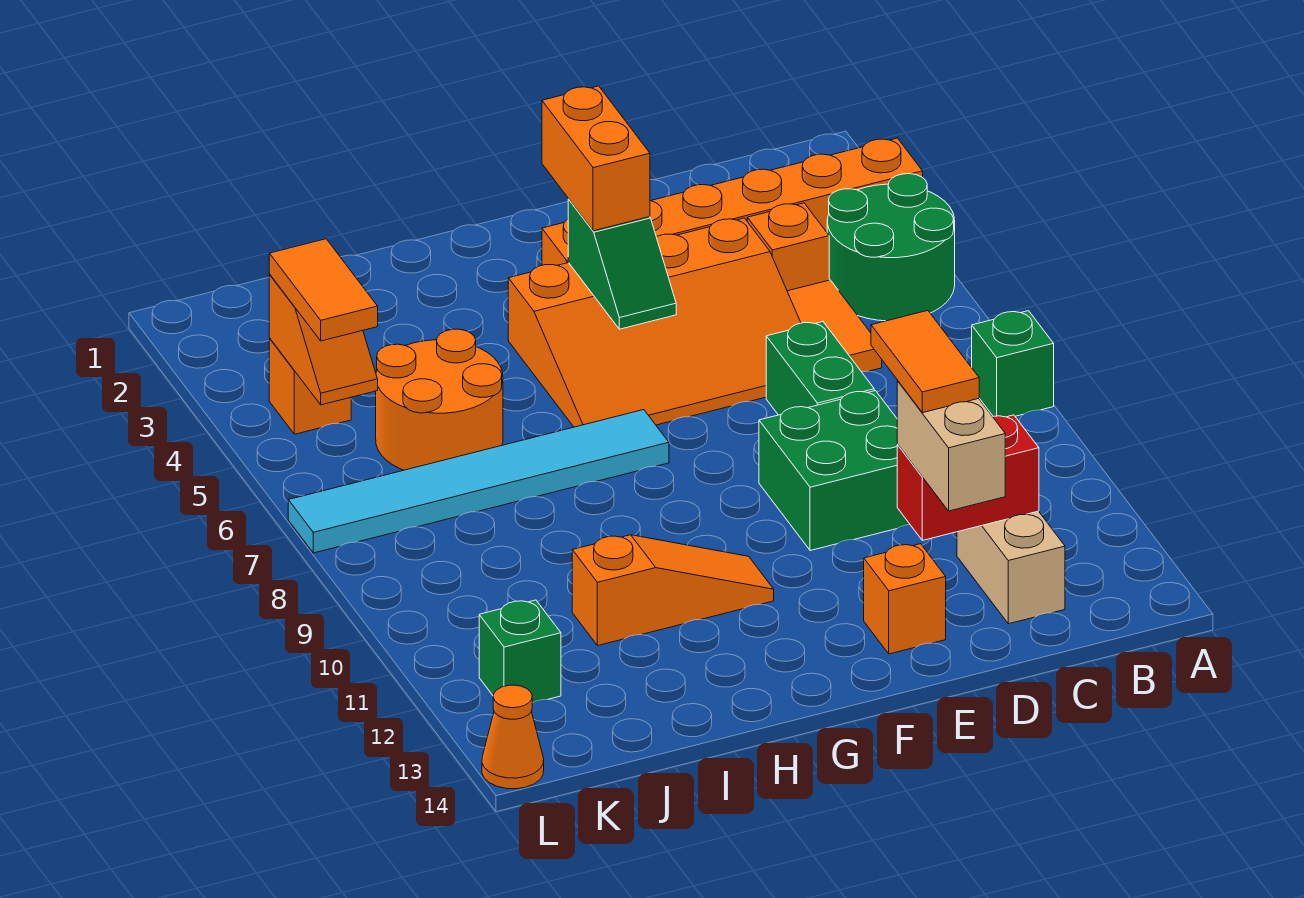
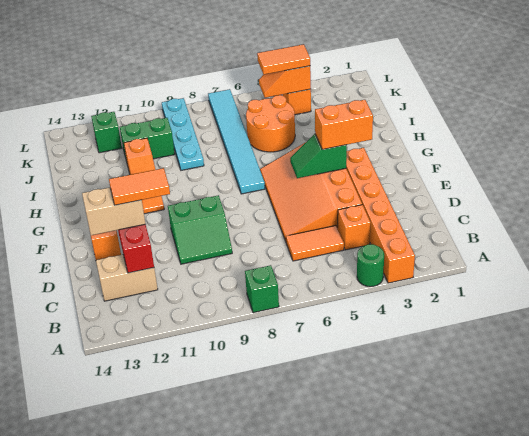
green round brick A4:B5 level 1 -> green round brick A4 level 1
green brick D7:D8 level 1 -> green brick J10:J11 level 1
green brick D9:E10 level 1 -> green slope D9:E10 level 1 top E
none -> cyan plate I9:L9 level 1
orange cone L14 level 1 -> none

